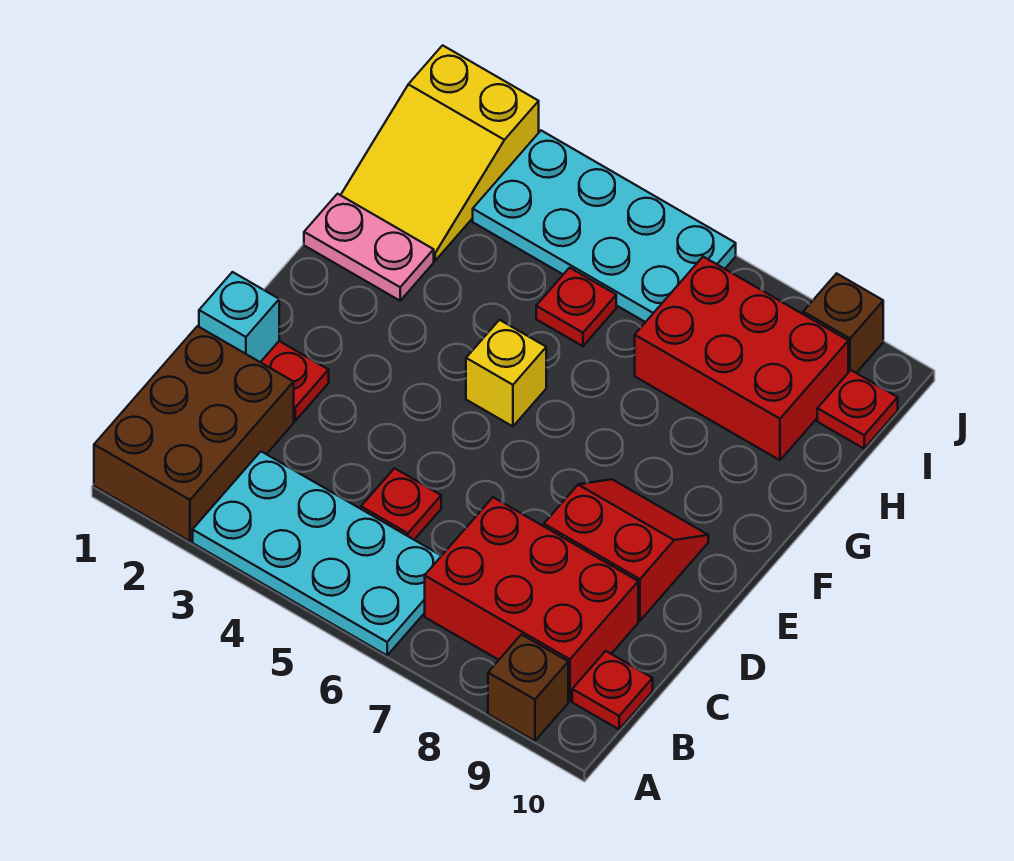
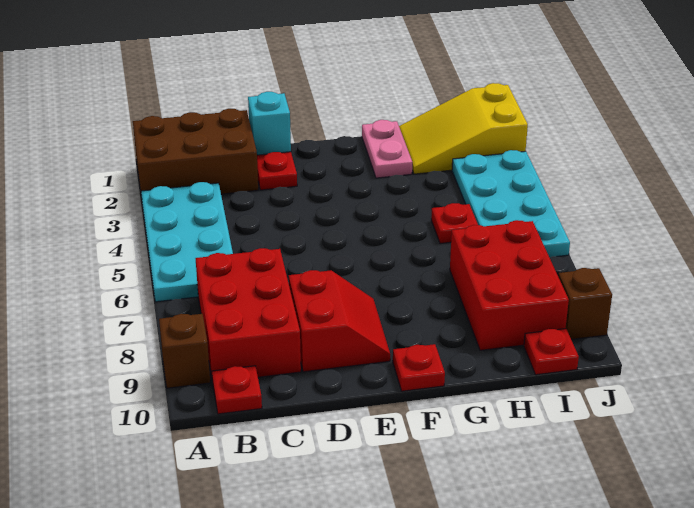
red plate C5 level 1 -> red plate F10 level 1
yellow brick F5 level 1 -> none

